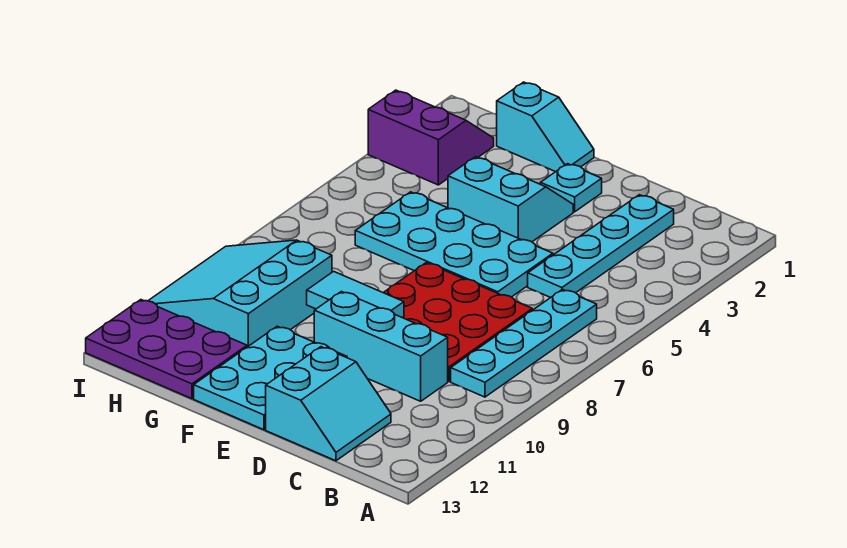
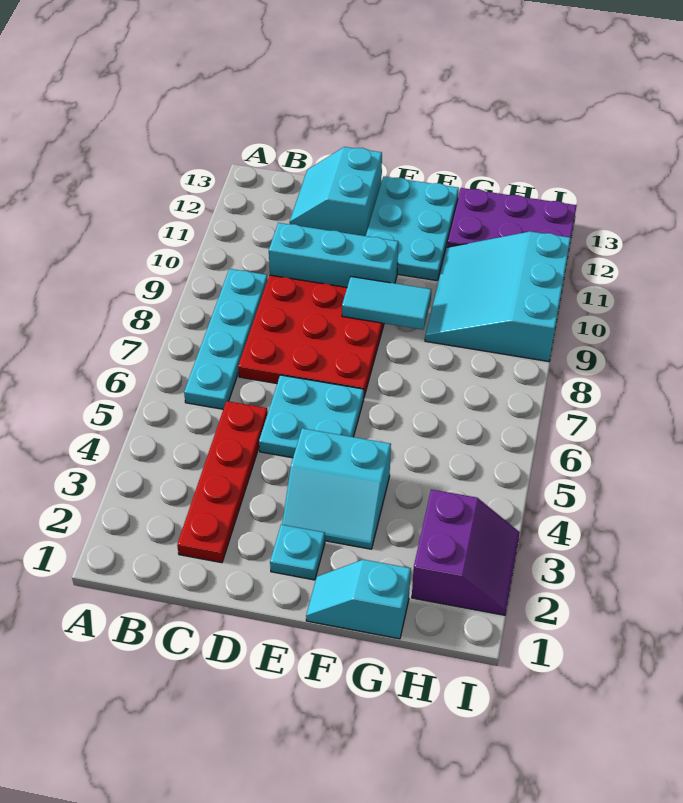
cyan plate C2:C5 level 1 -> red plate C2:C5 level 1
cyan plate D5:G6 level 1 -> cyan plate D5:E6 level 1
cyan slope G9:I11 level 1 top G -> cyan slope G9:I11 level 1 top I
purple slope H2:I3 level 1 top 3 -> purple slope H2:I3 level 1 top H

